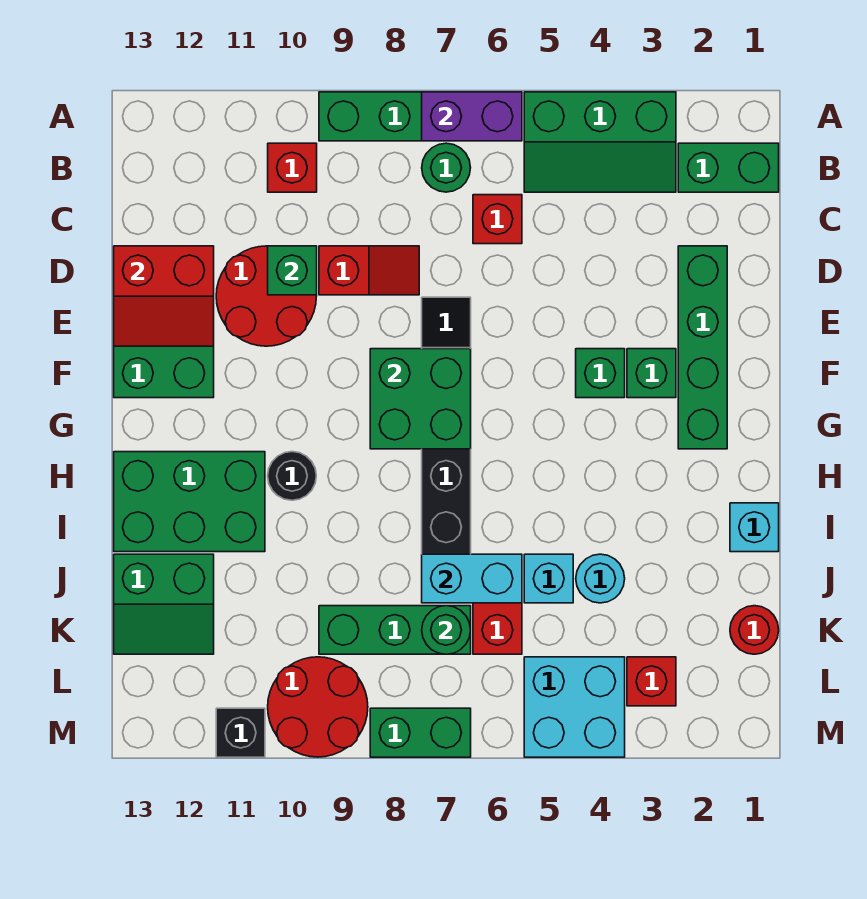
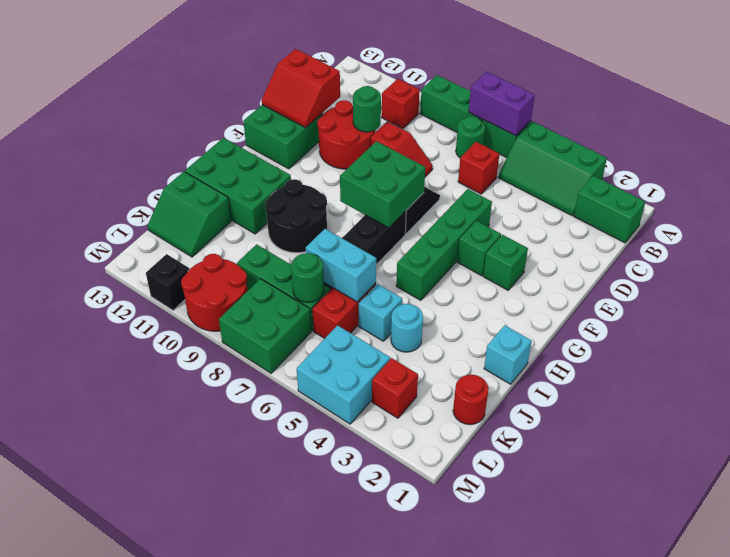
green brick D2:G2 level 1 -> green brick E5:H5 level 1
green brick D10 level 2 -> green round brick D10 level 2
black round brick H10 level 1 -> black round brick H9:I10 level 1
green brick M7:M8 level 1 -> green brick L7:M8 level 1

